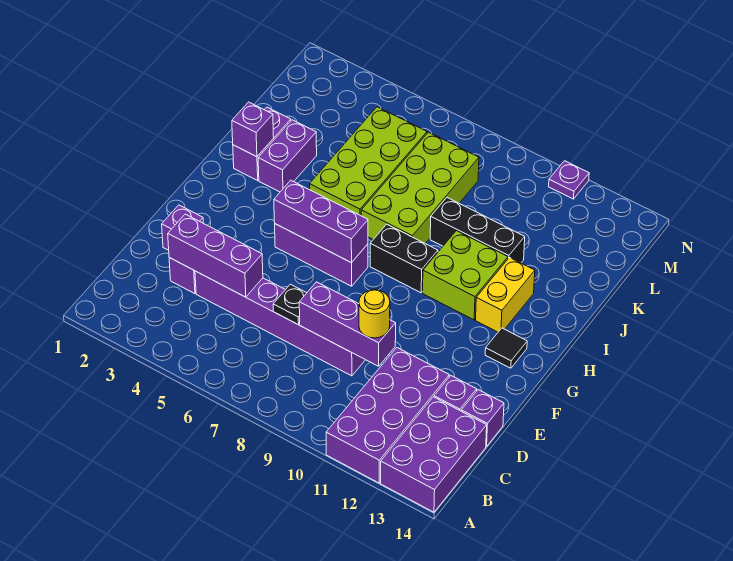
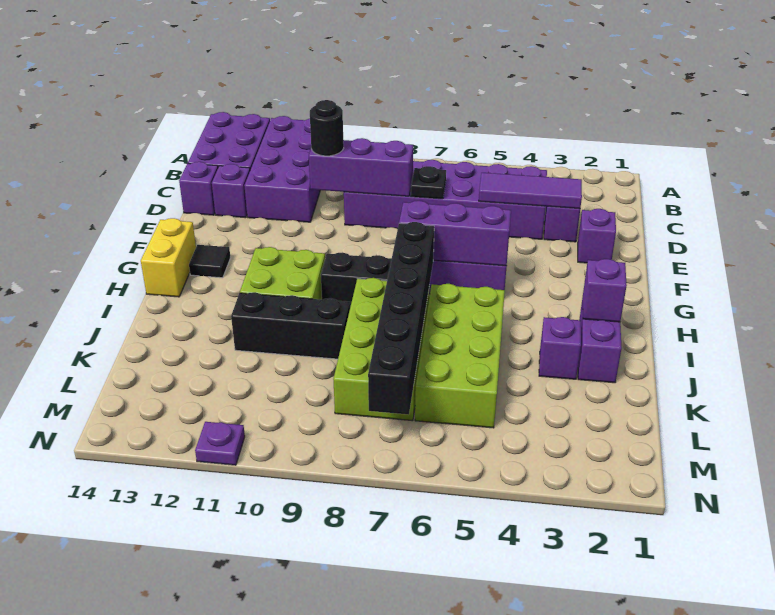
purple brick D3:D5 level 2 -> purple tile D3:D5 level 2
purple brick D4:D9 level 1 -> purple brick C4:D9 level 1
yellow round brick D10 level 3 -> black round brick D10 level 3
none -> black brick H7:M7 level 2
yellow brick H12:I12 level 1 -> yellow brick G14:H14 level 1
purple brick I3:J3 level 1 -> purple brick J3 level 1

